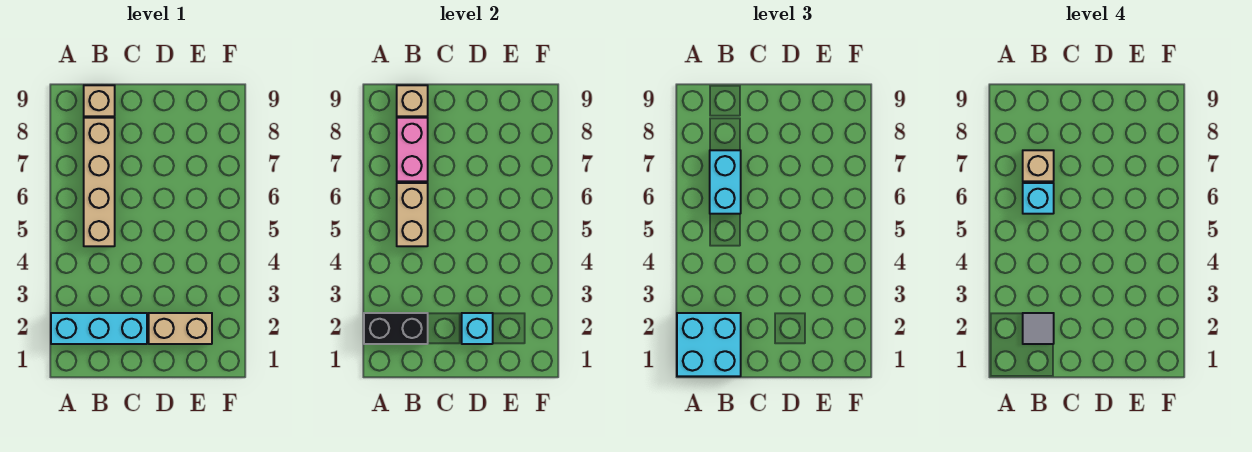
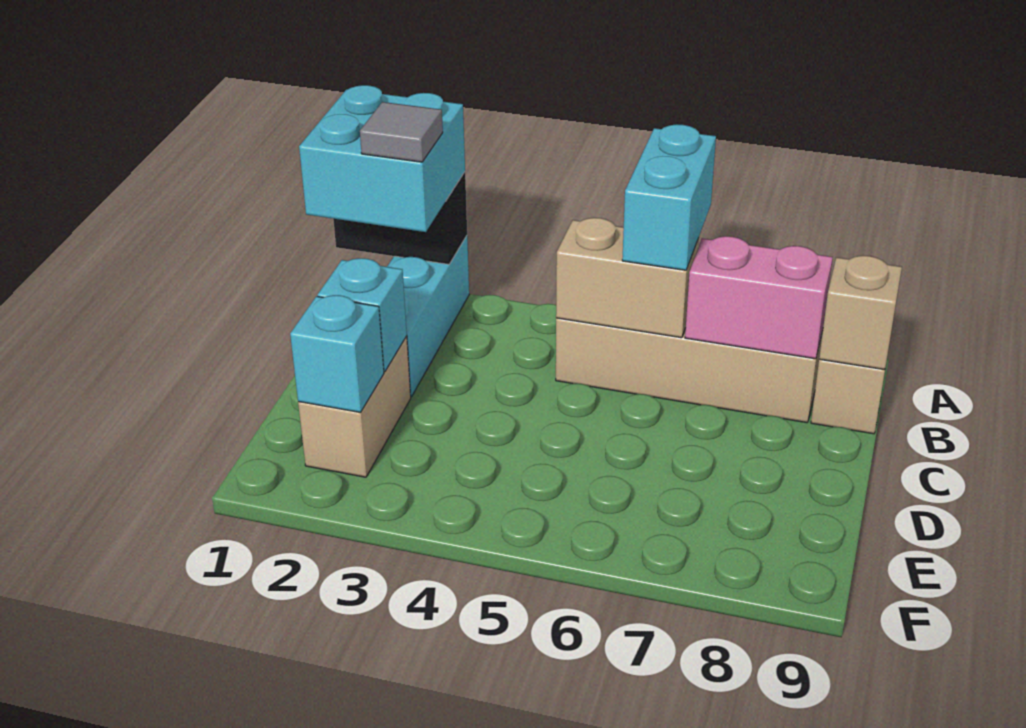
black brick A2:B2 level 2 -> black brick A1:A2 level 2
cyan brick B6:B7 level 3 -> cyan brick A6:B6 level 3
cyan brick B6 level 4 -> cyan brick E2 level 2
tan brick B7 level 4 -> none

